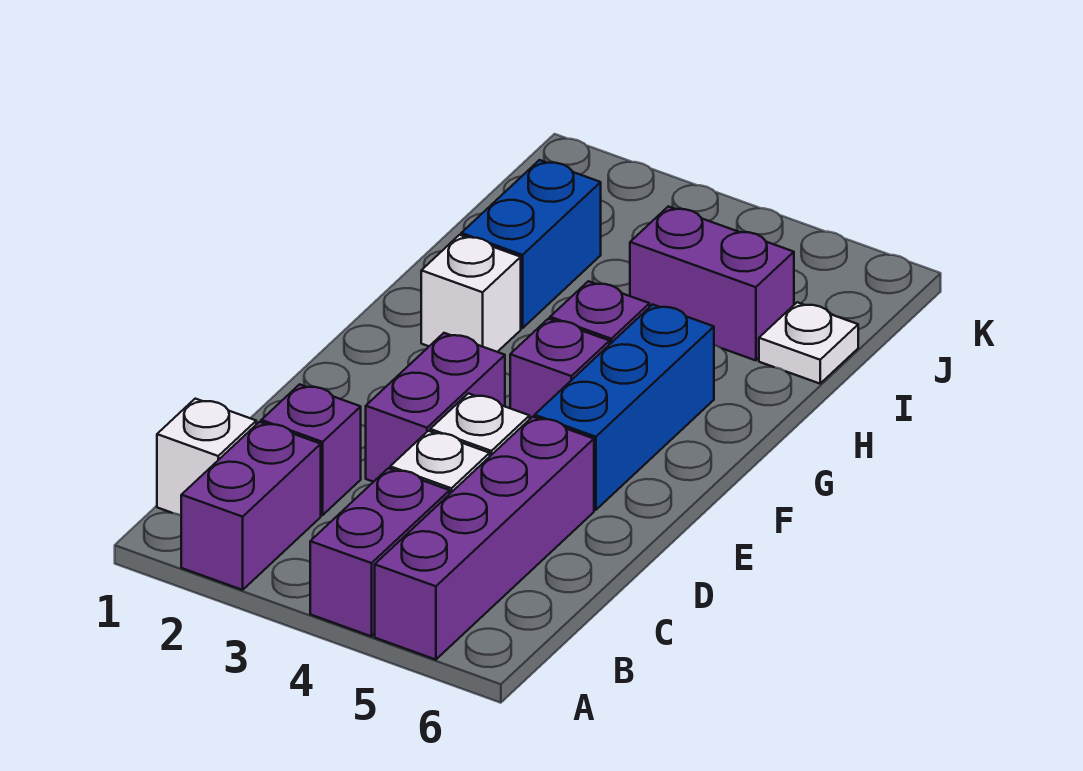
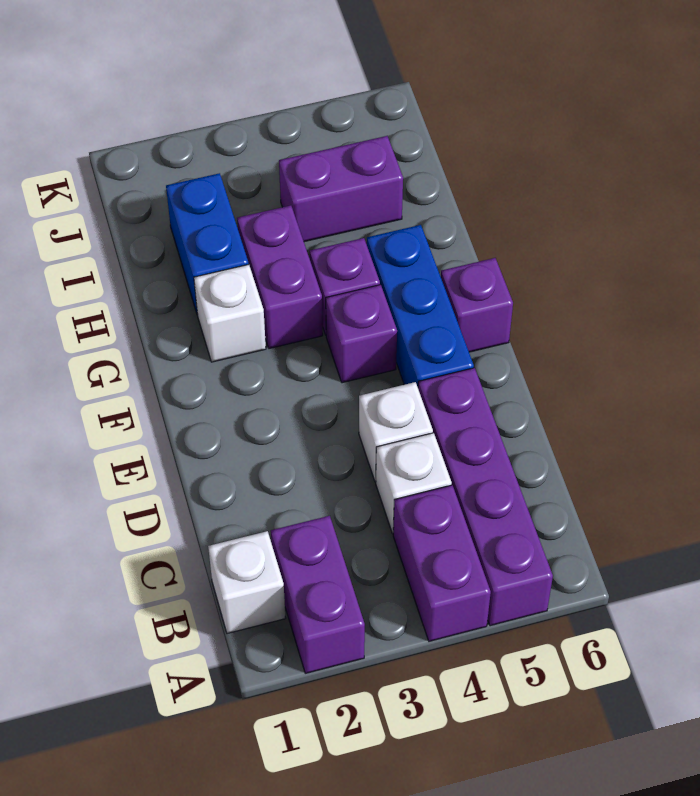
purple brick C2 level 1 -> purple brick F6 level 1
purple brick D3:E3 level 1 -> purple brick G3:H3 level 1
white plate I6 level 1 -> none

